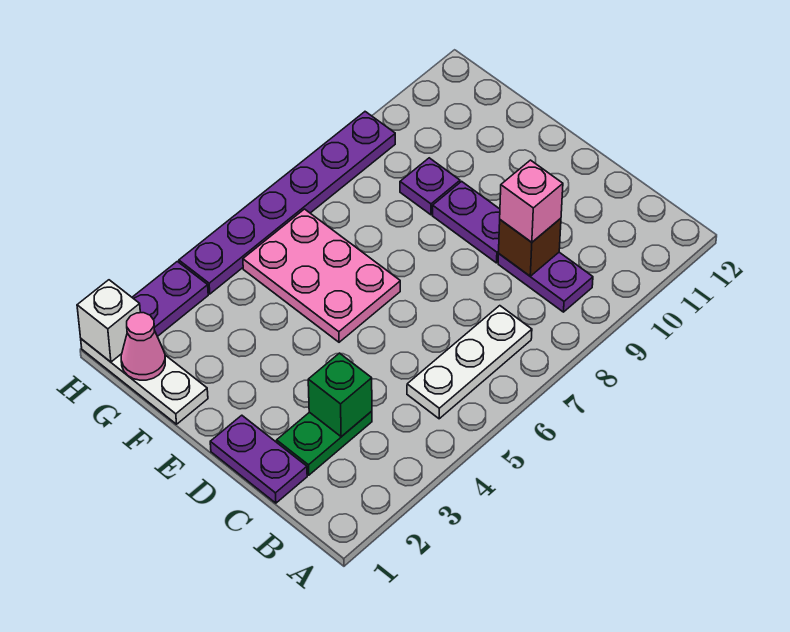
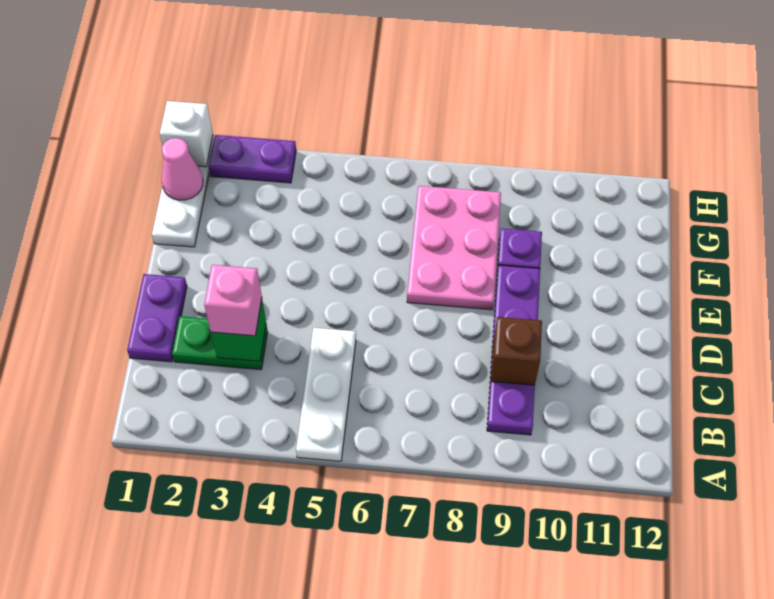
white plate B5:B7 level 1 -> white plate A5:C5 level 1
pink brick C9 level 3 -> pink brick C3 level 3
pink plate E5:G6 level 1 -> pink plate E7:G8 level 1
purple plate H4:H9 level 1 -> none

